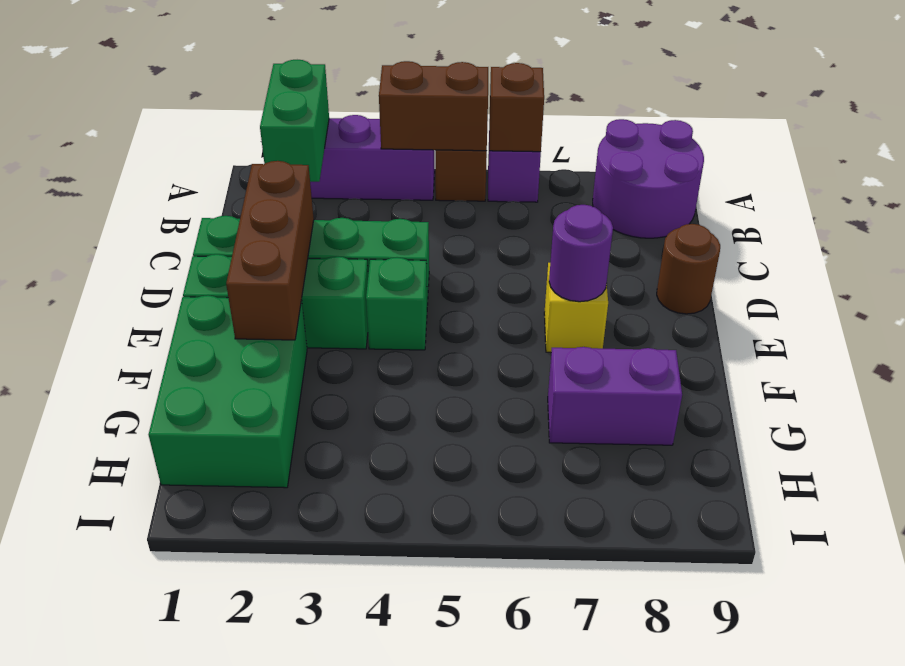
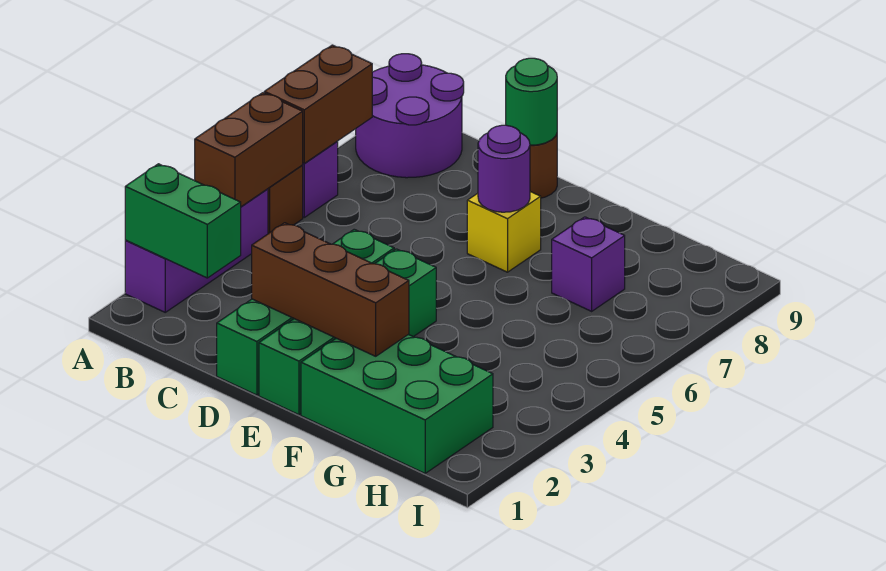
brown brick A6 level 2 -> brown brick A6:A7 level 2
none -> green round brick D9 level 2
purple brick G7:G8 level 1 -> purple brick G7 level 1

